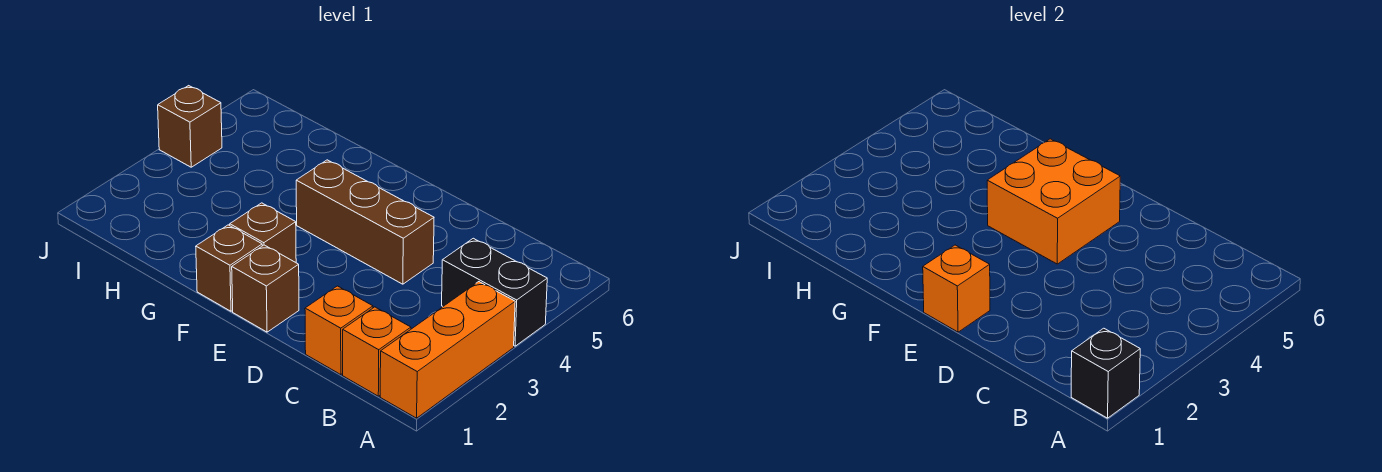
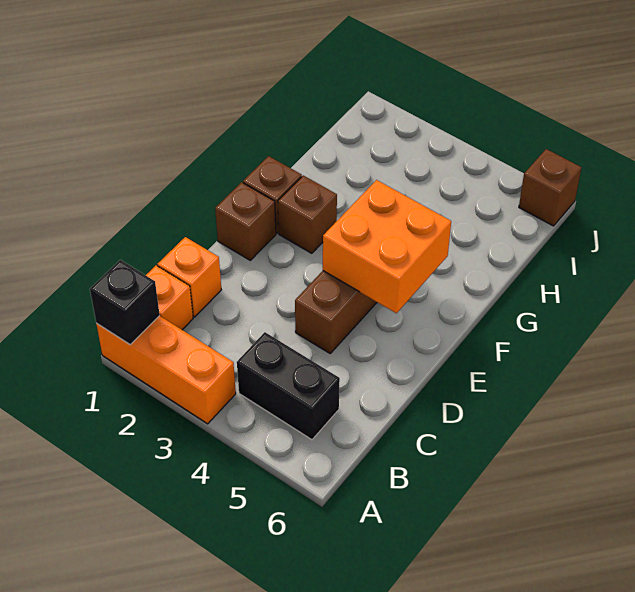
black brick A4:B4 level 1 -> black brick B4:B5 level 1
orange brick E1 level 2 -> none
brown brick J4 level 1 -> brown brick J6 level 1

